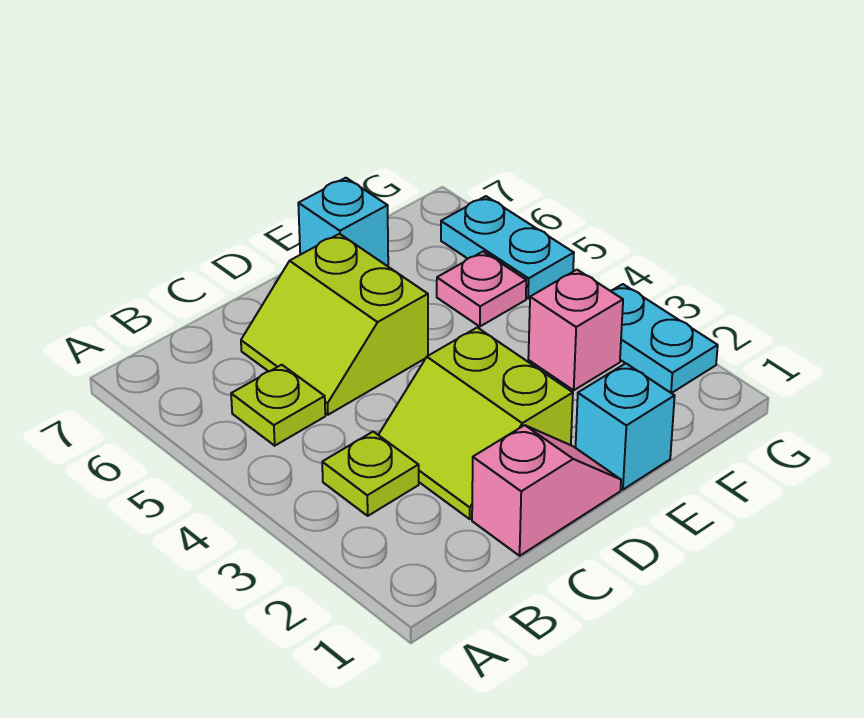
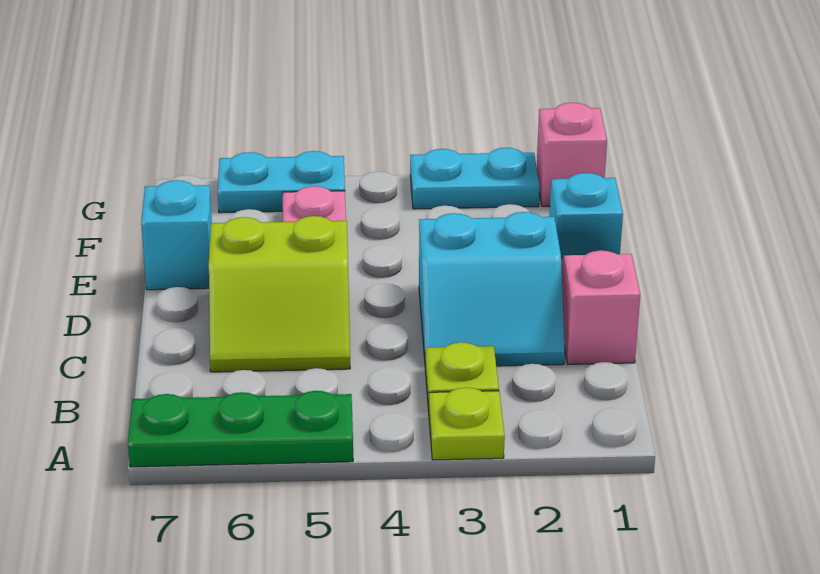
none -> green plate A5:A7 level 1
lime plate B5 level 1 -> lime plate A3 level 1
lime slope C2:D3 level 1 top D -> cyan slope C2:D3 level 1 top D
pink brick F3 level 1 -> pink brick G1 level 1

